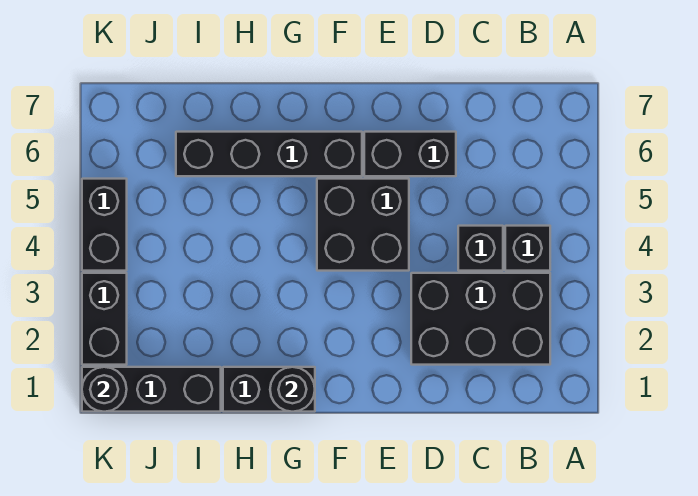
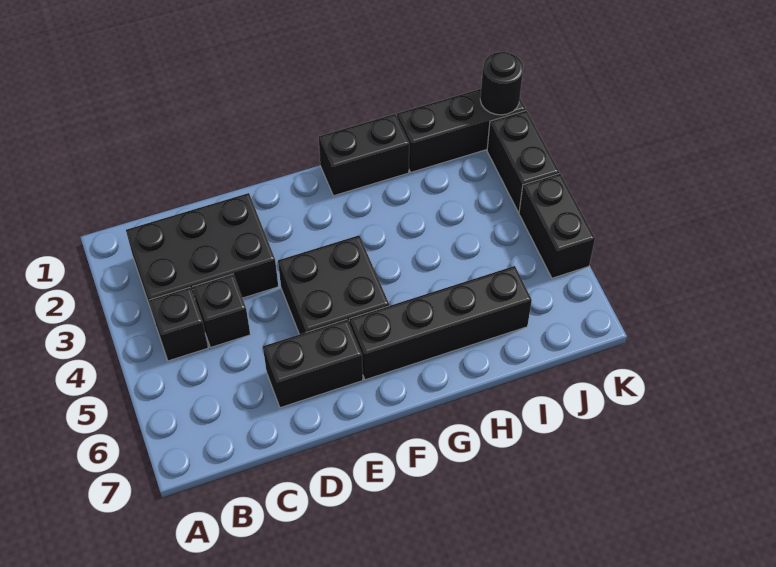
black round brick G1 level 2 -> none

